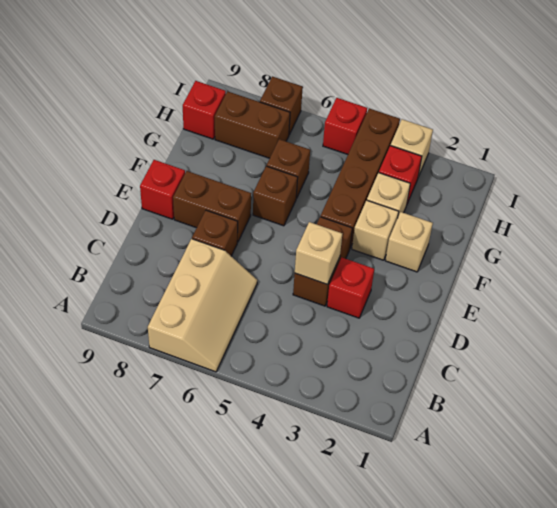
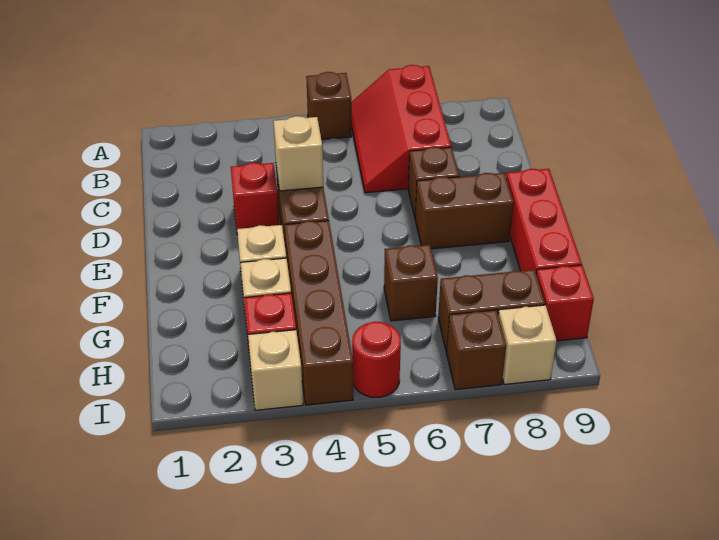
tan slope A6:C7 level 1 top 7 -> red slope A6:C7 level 1 top 7
red brick E9 level 1 -> red brick E9:G9 level 1
tan brick F2 level 1 -> tan brick I8 level 1
brown brick F6 level 1 -> brown brick A5 level 1
red brick I5 level 1 -> red round brick I5 level 1

